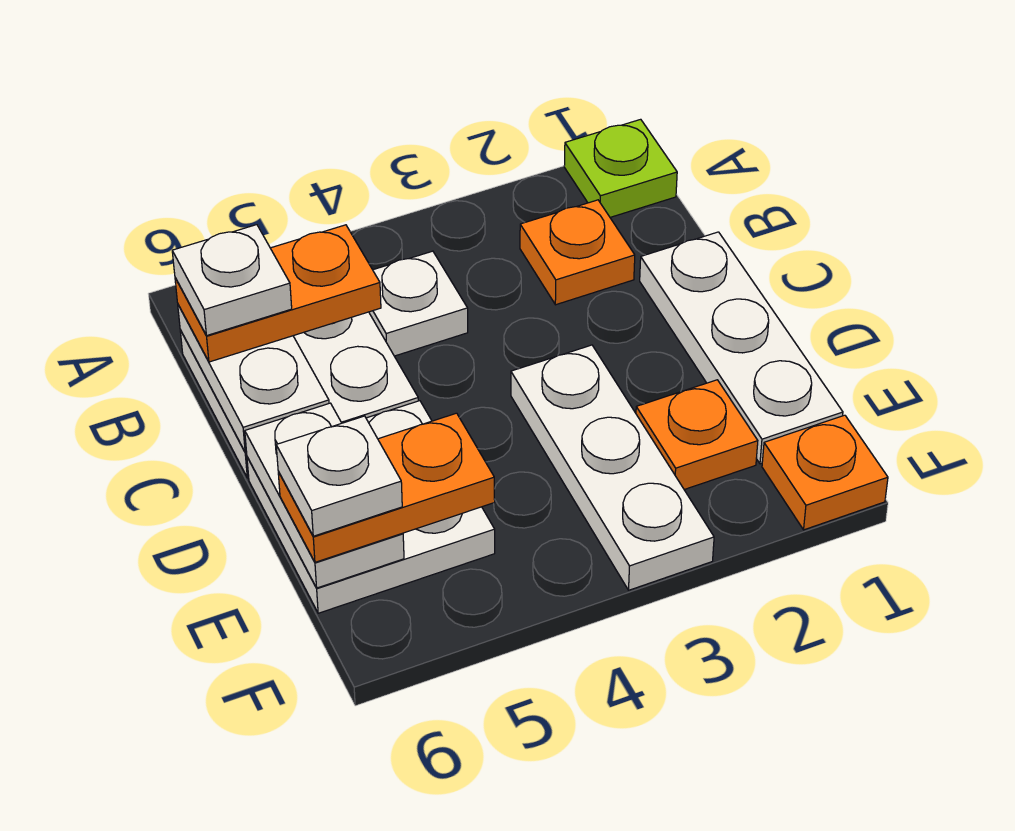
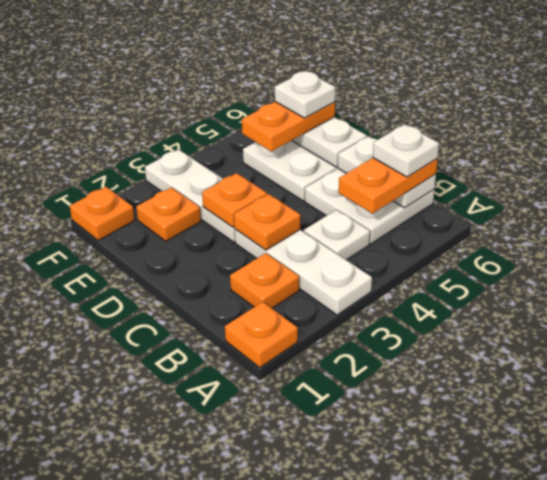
lime plate A1 level 1 -> orange plate A1 level 1
white plate C1:E1 level 1 -> white plate A3:C3 level 1
none -> orange plate C3 level 2
none -> orange plate D3 level 2

